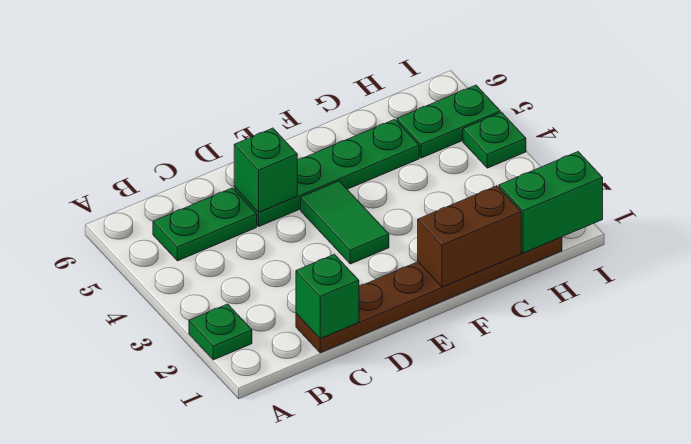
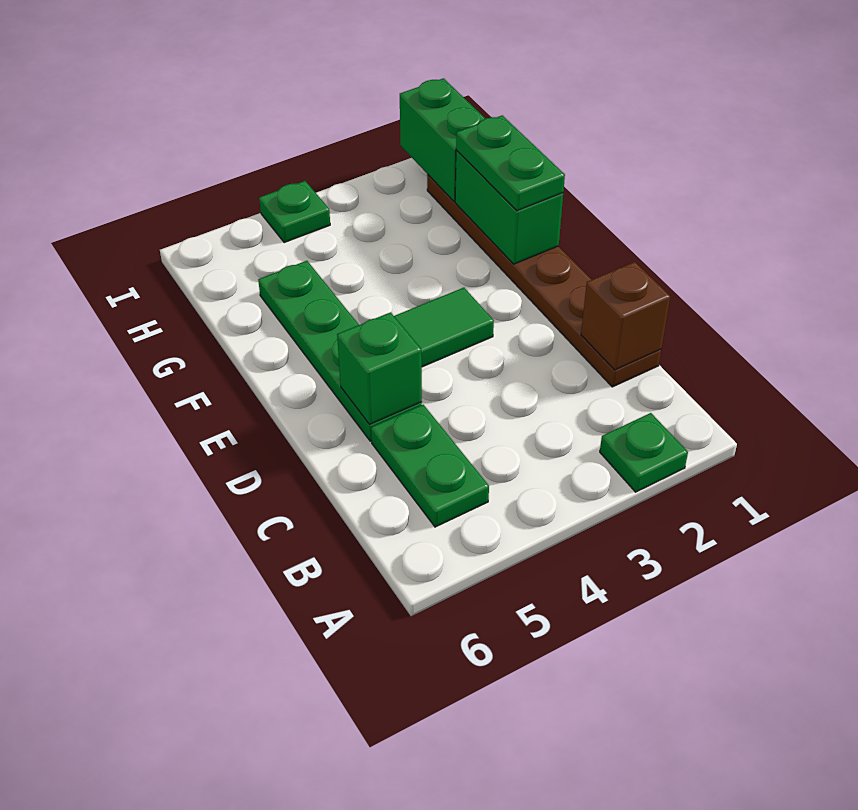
green brick C1 level 2 -> brown brick C1 level 2
brown brick F1:G1 level 2 -> green brick F1:G1 level 2
green plate H5:I5 level 1 -> green plate F1:G1 level 3

